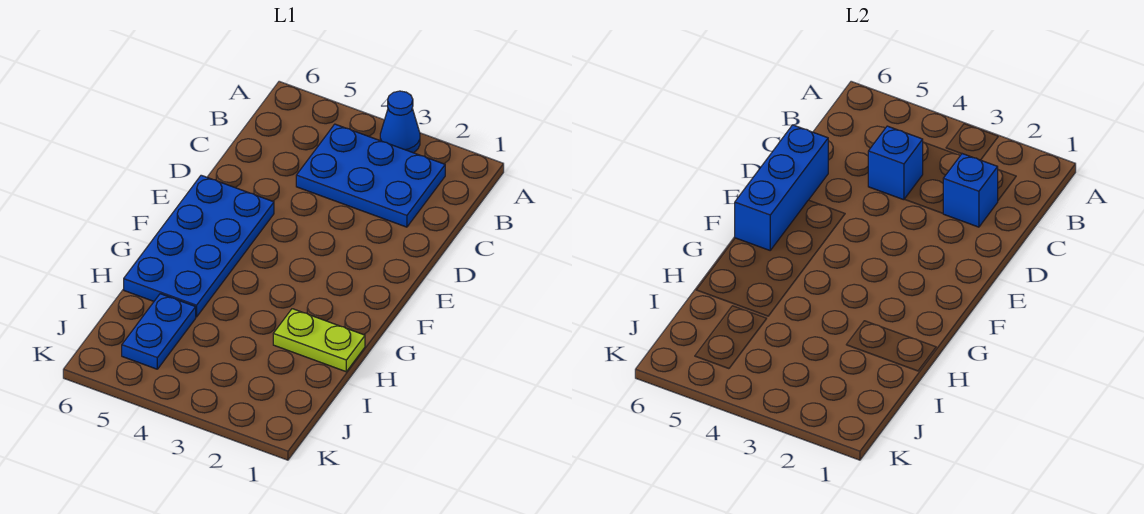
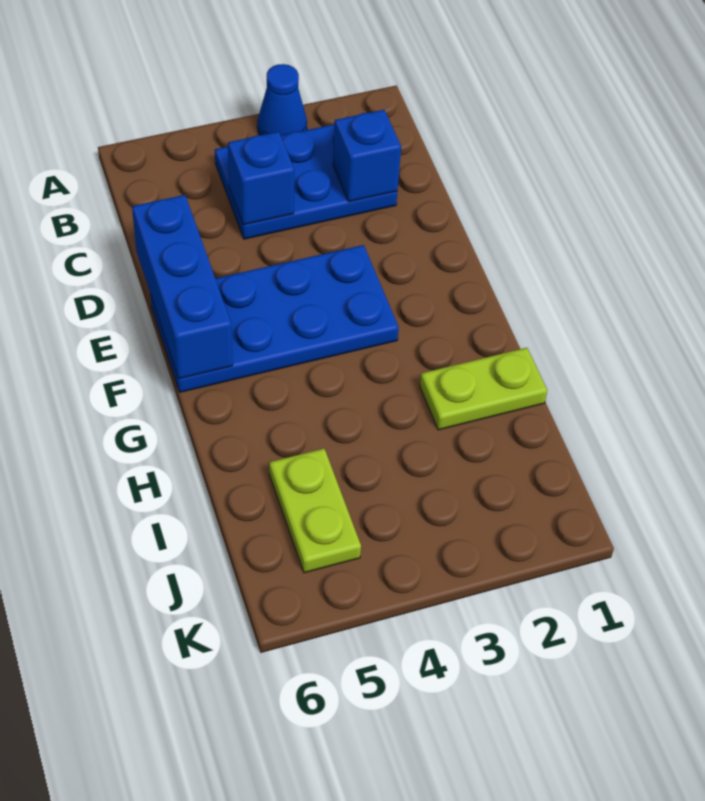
blue plate E5:H6 level 1 -> blue plate E3:F6 level 1
blue plate I5:J5 level 1 -> lime plate I5:J5 level 1

